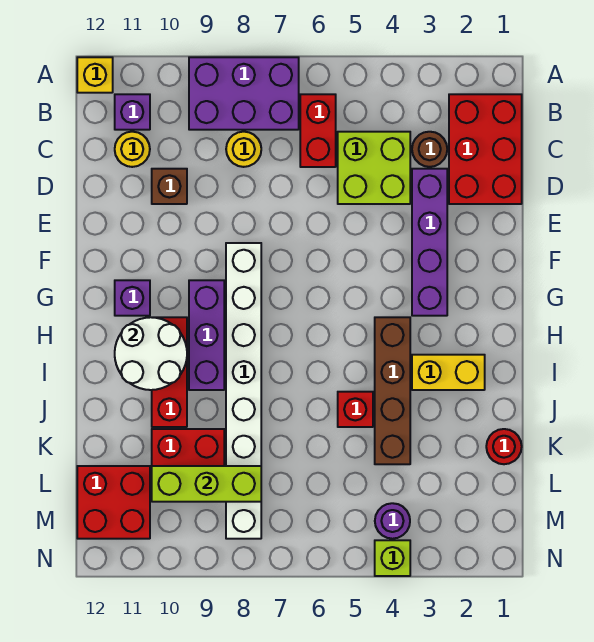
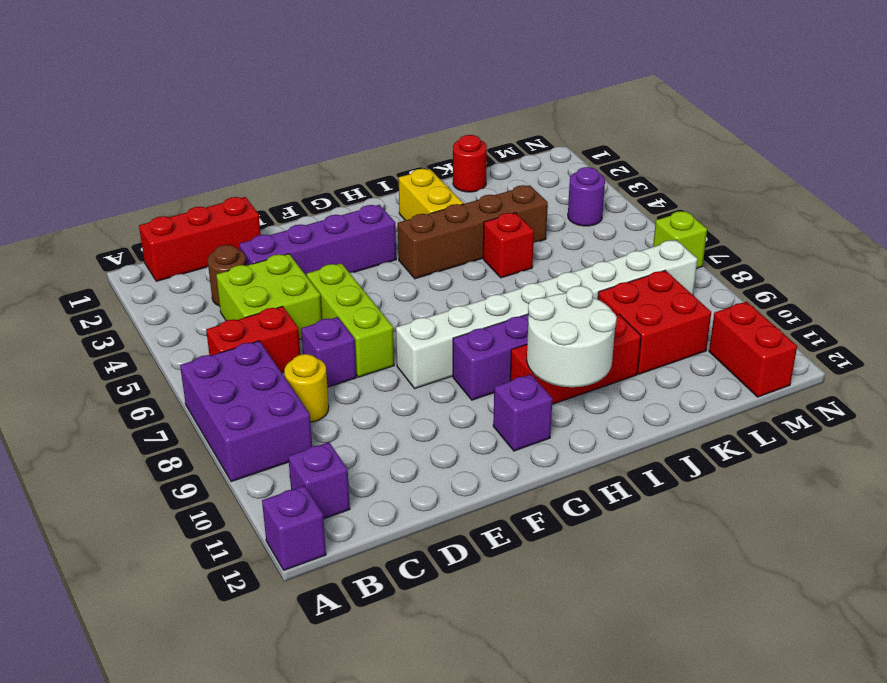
yellow brick A12 level 1 -> purple brick A12 level 1
red brick B1:D2 level 1 -> red brick B1:D1 level 1
yellow round brick C11 level 1 -> none
none -> purple brick D7 level 1
brown brick D10 level 1 -> none
lime brick L8:L10 level 2 -> lime brick E5:E7 level 1
red brick L11:M12 level 1 -> red brick M11:M12 level 1
lime brick N4 level 1 -> lime brick N7 level 1

